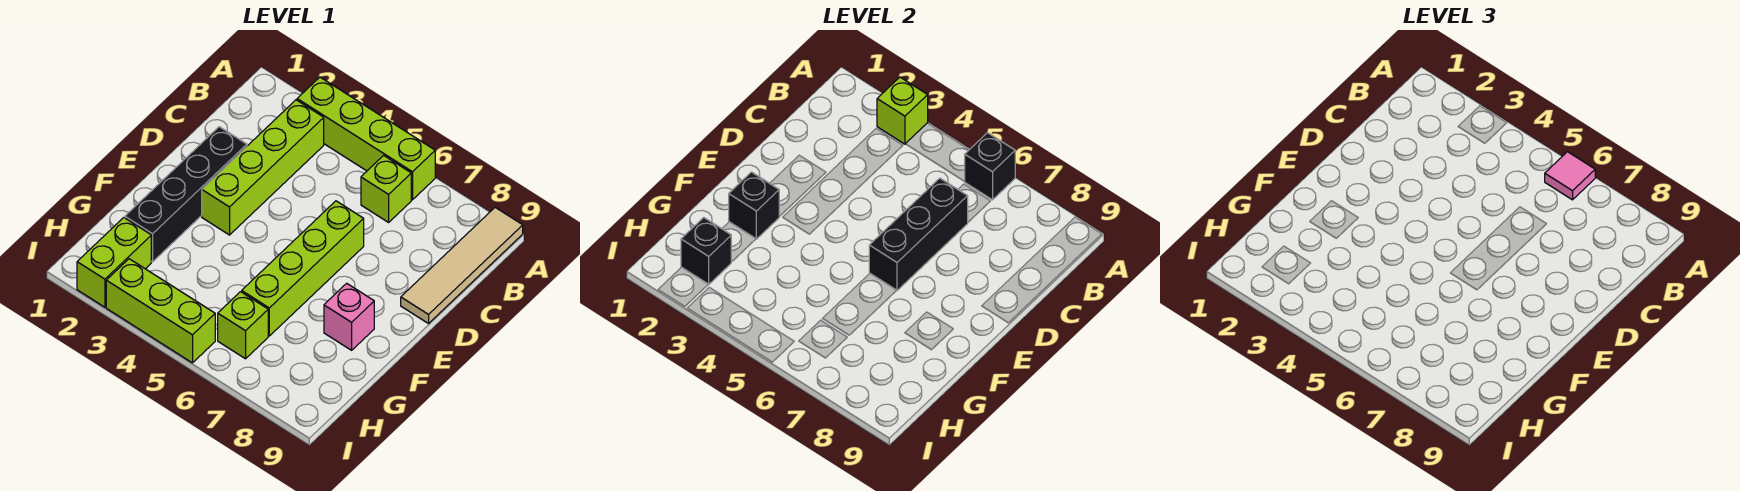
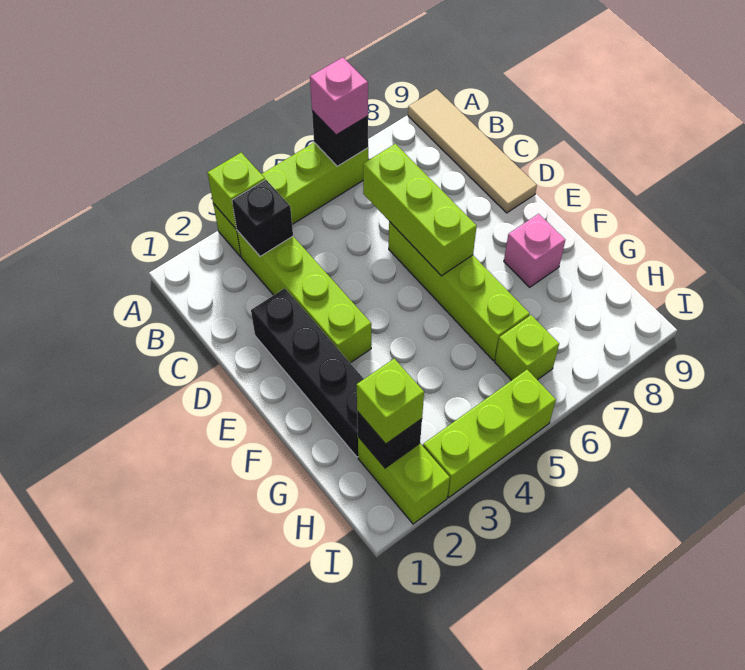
pink tile A6 level 3 -> pink brick A6 level 3
lime brick B6 level 1 -> lime brick H2 level 3
black brick C6:E6 level 2 -> lime brick C6:E6 level 2
black brick F2 level 2 -> black brick B3 level 2

